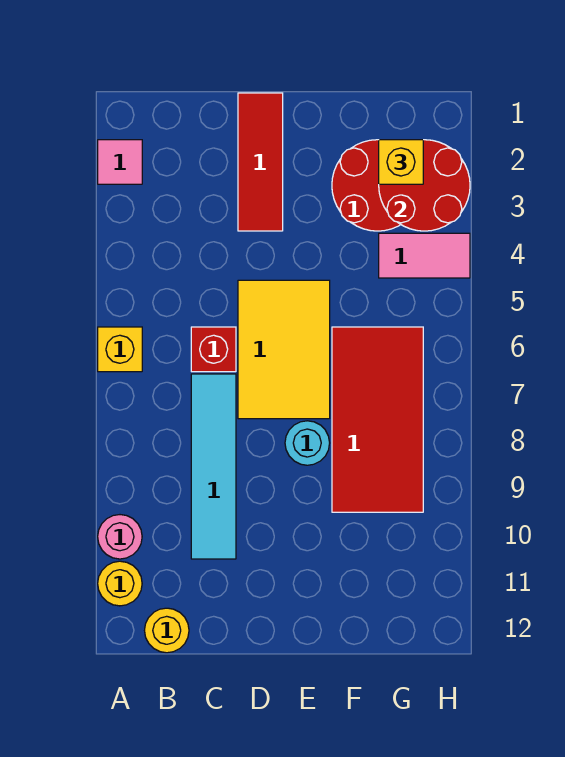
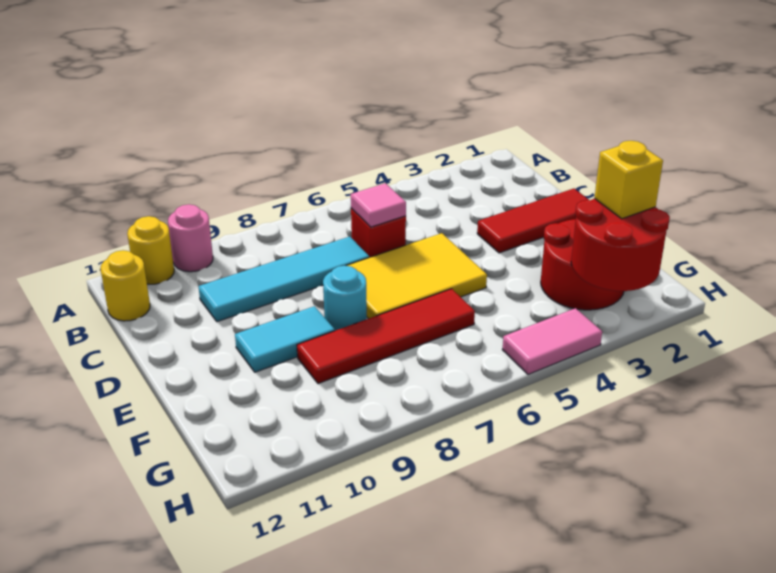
pink tile A2 level 1 -> pink tile C6 level 2
yellow brick A6 level 1 -> none
none -> cyan tile E9:E10 level 1
red tile F6:G9 level 1 -> red tile F6:F9 level 1
pink tile G4:H4 level 1 -> pink tile H4:H5 level 1

